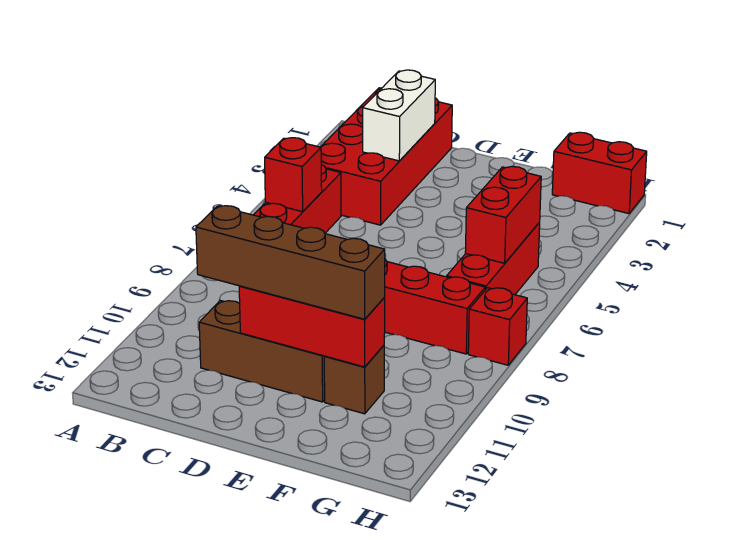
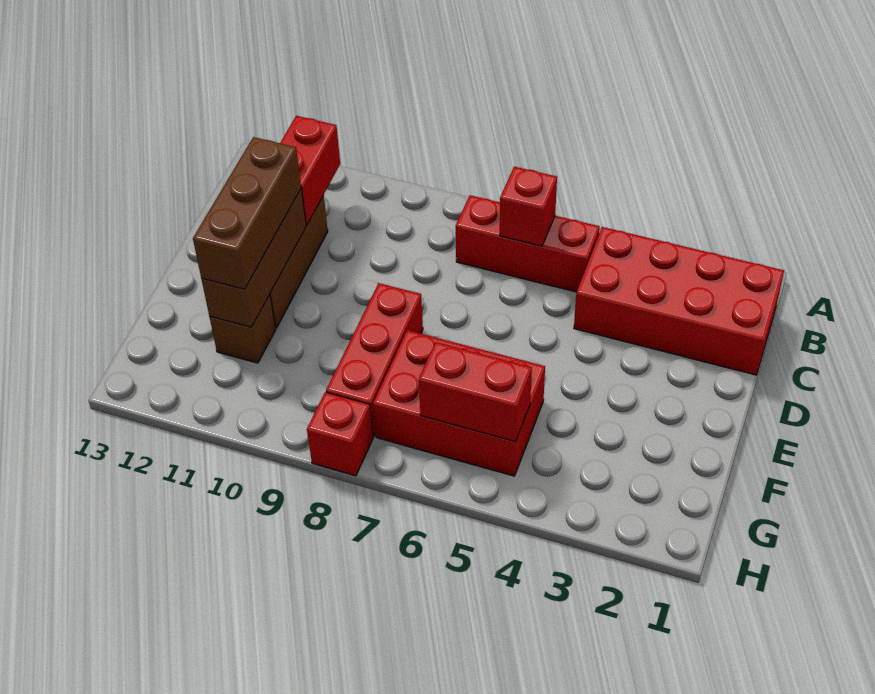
white brick C2:C3 level 2 -> none
brown brick C11:F11 level 3 -> brown brick D11:F11 level 3
red brick D11:F11 level 2 -> brown brick D11:F11 level 2
red brick G1:H1 level 1 -> red brick B11:C11 level 2
red brick G5:G7 level 1 -> red brick F5:G7 level 1

